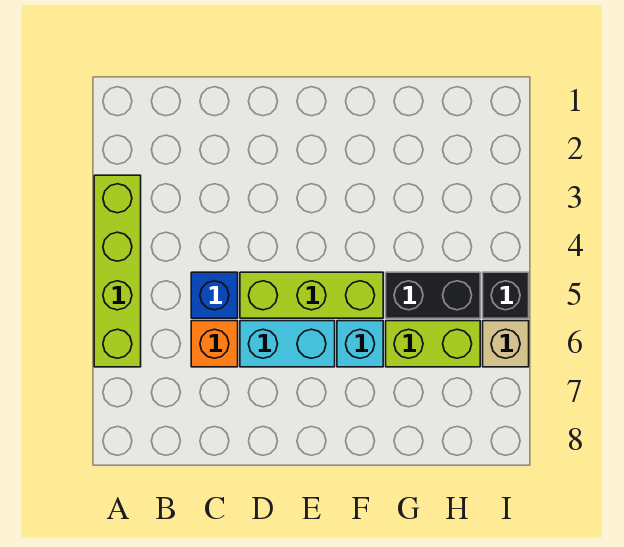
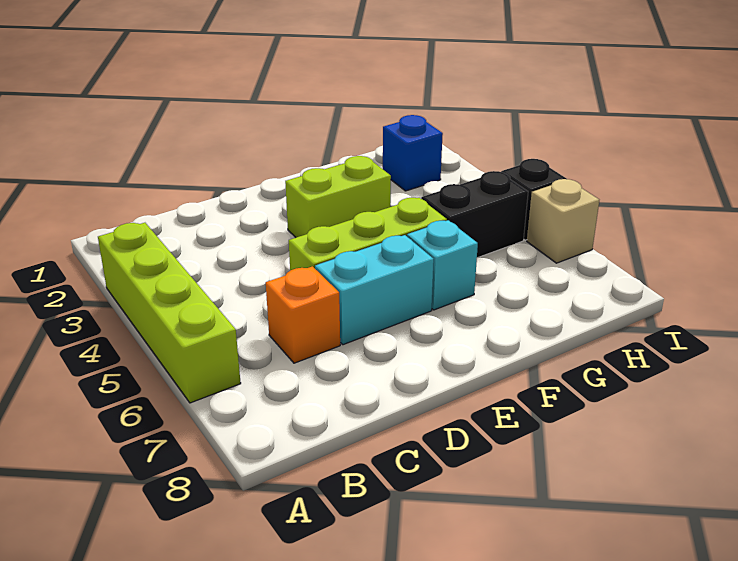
blue brick C5 level 1 -> blue brick H2 level 1
lime brick G6:H6 level 1 -> lime brick E3:F3 level 1

